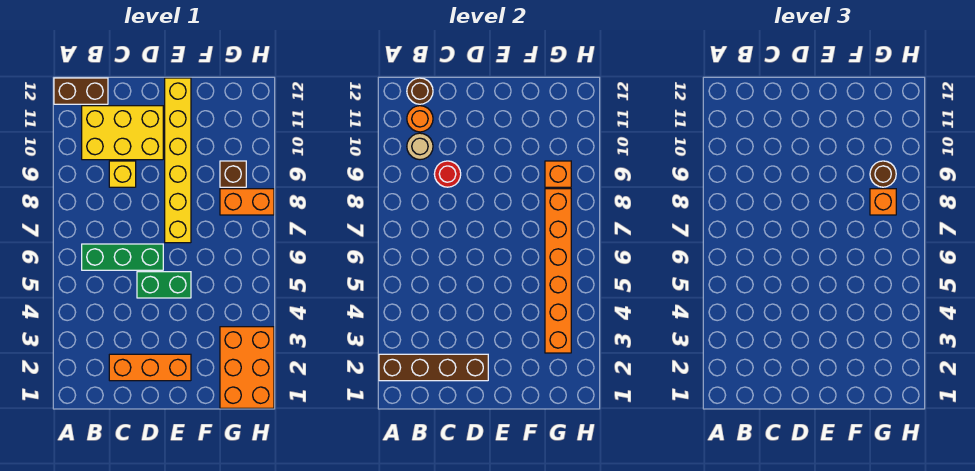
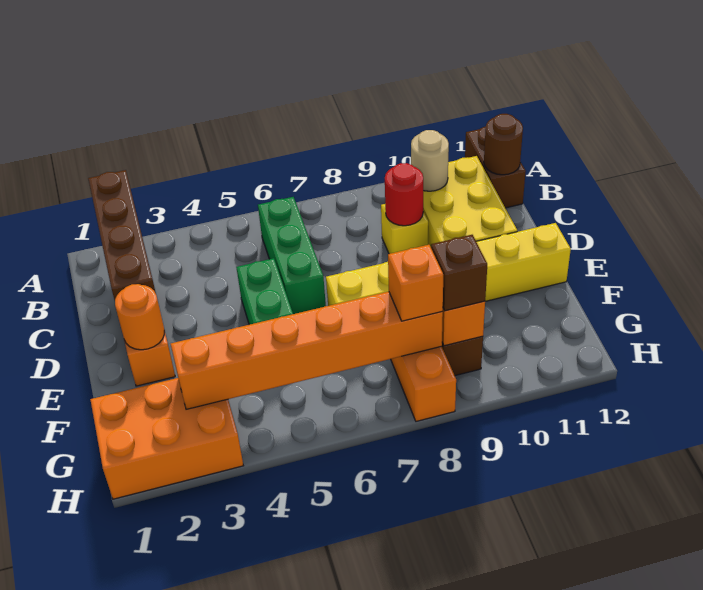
orange round brick B11 level 2 -> orange round brick E2 level 2
brown round brick G9 level 3 -> brown brick G9 level 3

